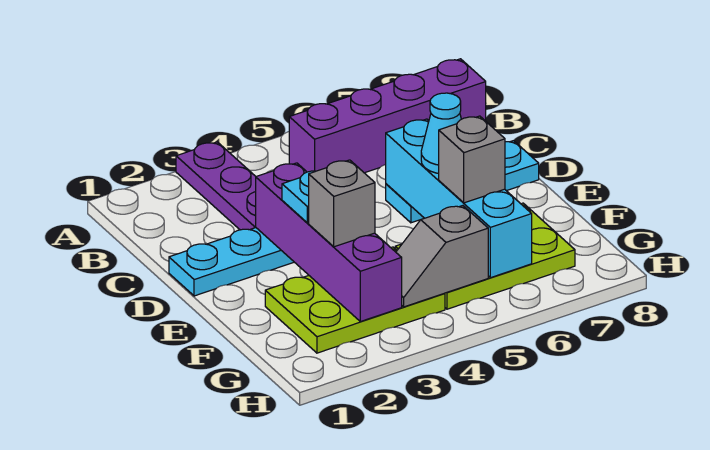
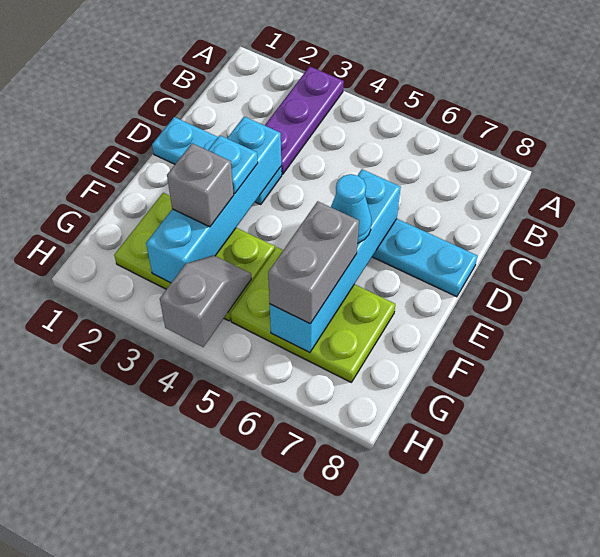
purple brick B5:B8 level 1 -> none
purple brick D3:G3 level 2 -> cyan brick D3:G3 level 2
grey brick F6 level 3 -> grey brick F6:G6 level 3
grey slope G4:G5 level 2 top 5 -> grey slope G4:H4 level 2 top H

